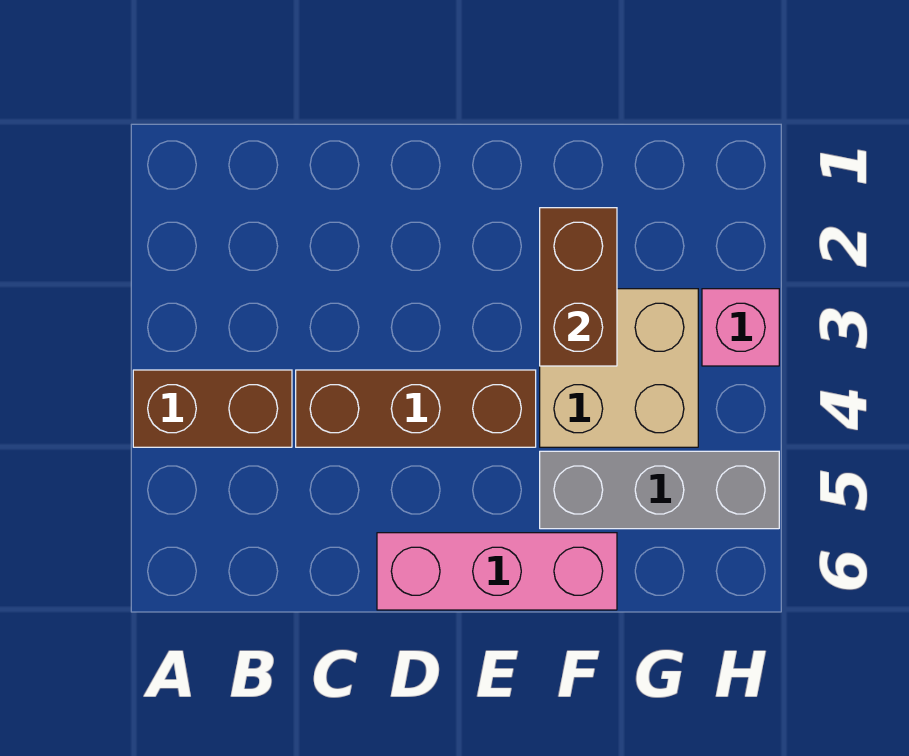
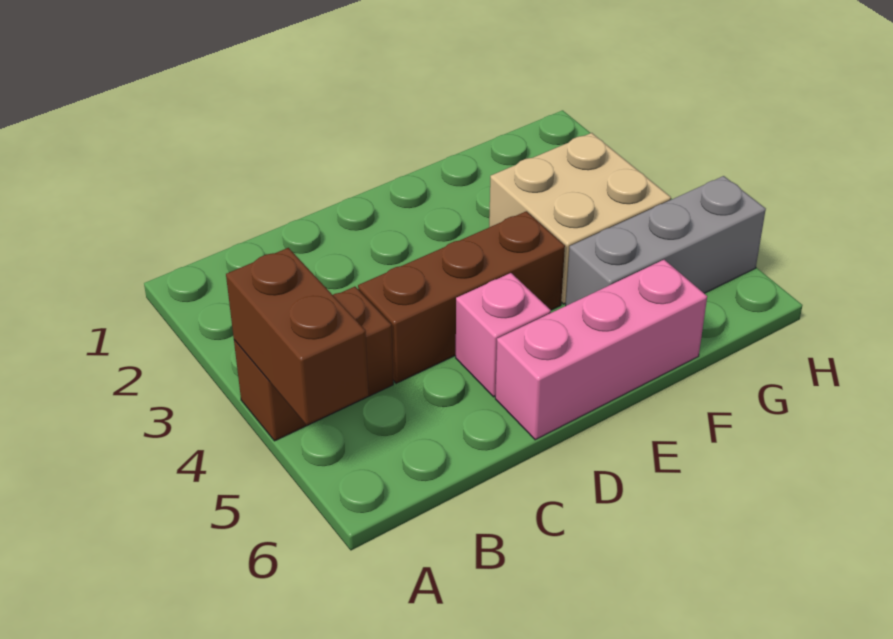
brown brick F2:F3 level 2 -> brown brick A4:A5 level 2
pink brick H3 level 1 -> pink brick D5 level 1

